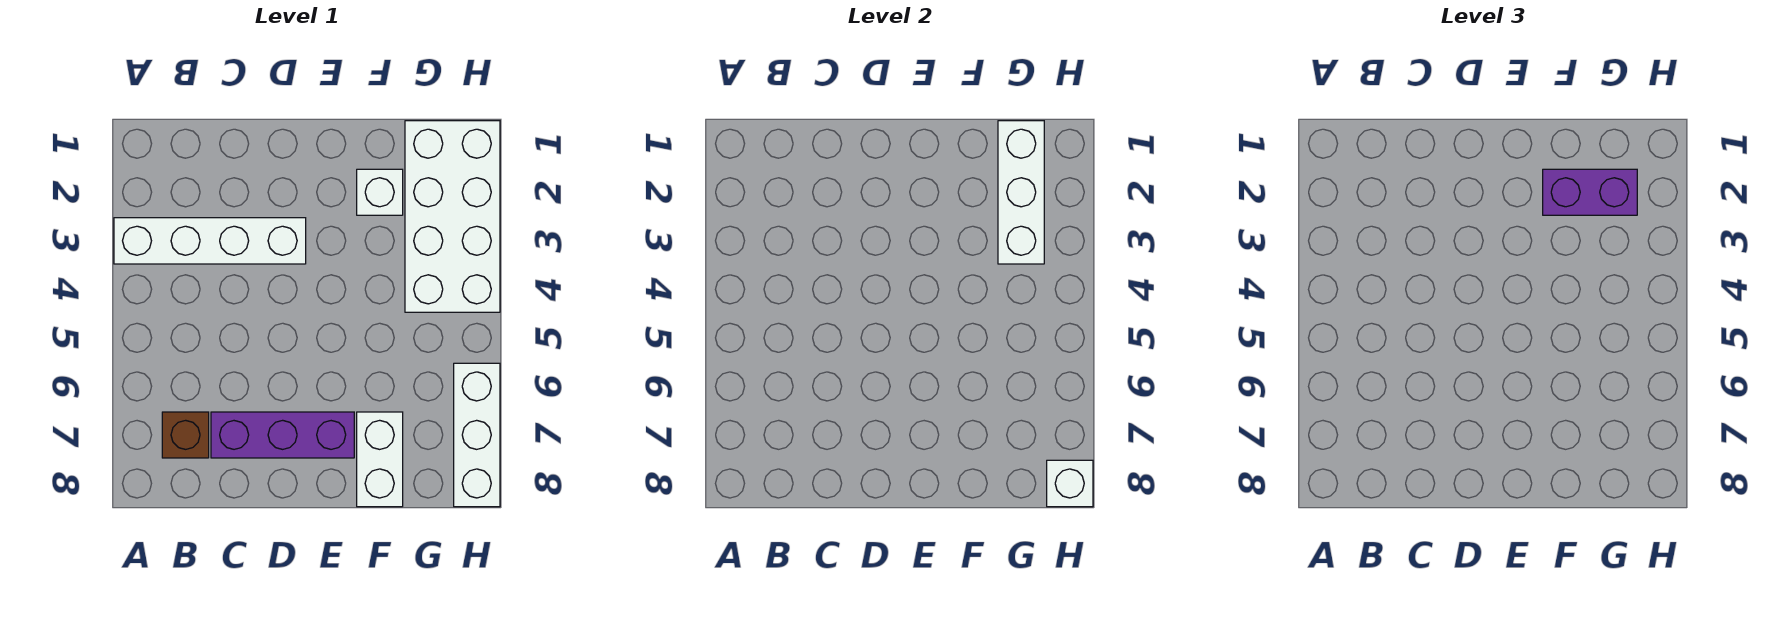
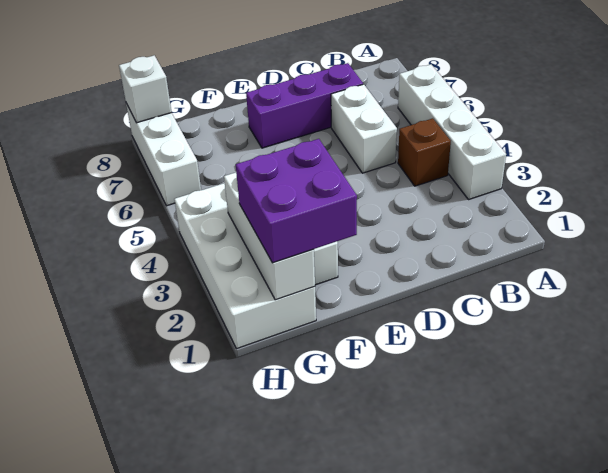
white brick A3:D3 level 1 -> white brick A3:A6 level 1
brown brick B7 level 1 -> brown brick B4 level 1
purple brick F2:G2 level 3 -> purple brick F1:G2 level 3
white brick F7:F8 level 1 -> white brick C5:C6 level 1

